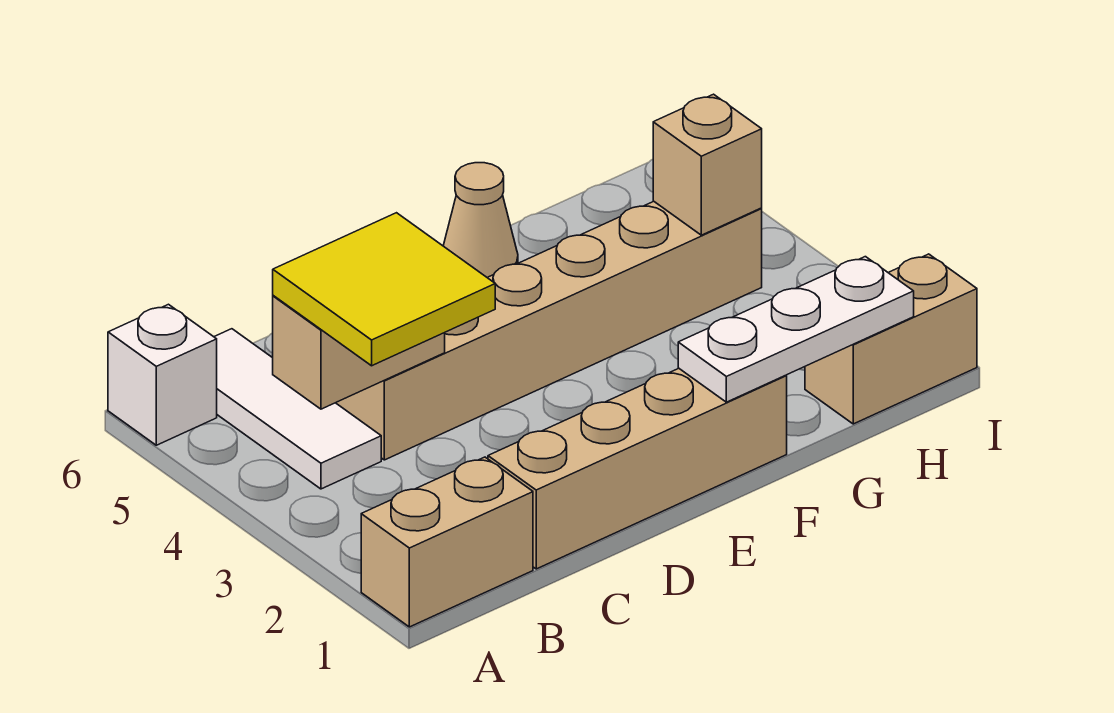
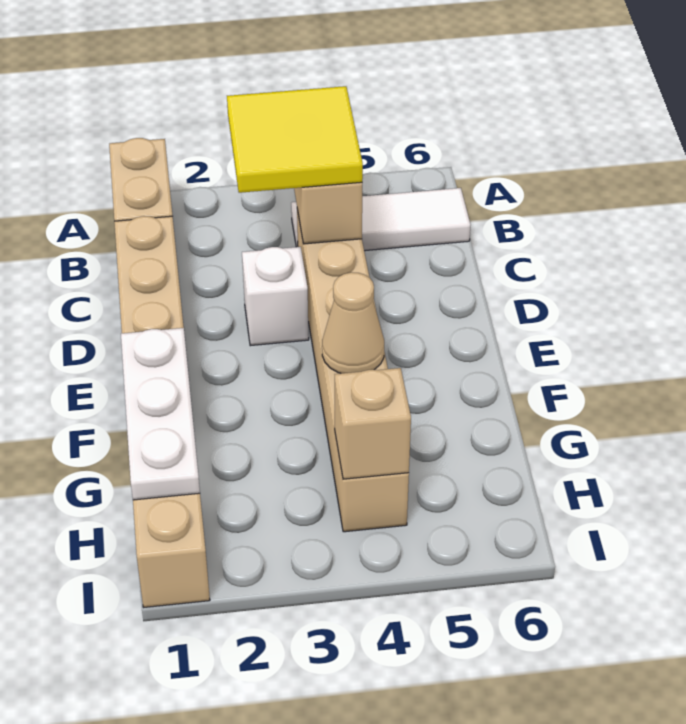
white brick A6 level 1 -> white brick D3 level 1
tan cone F6 level 1 -> tan cone F4 level 2

